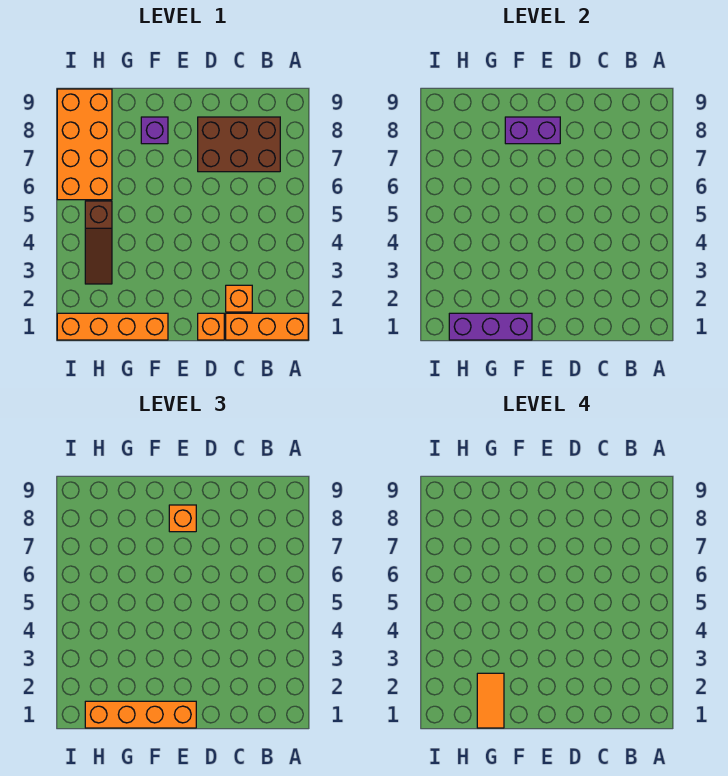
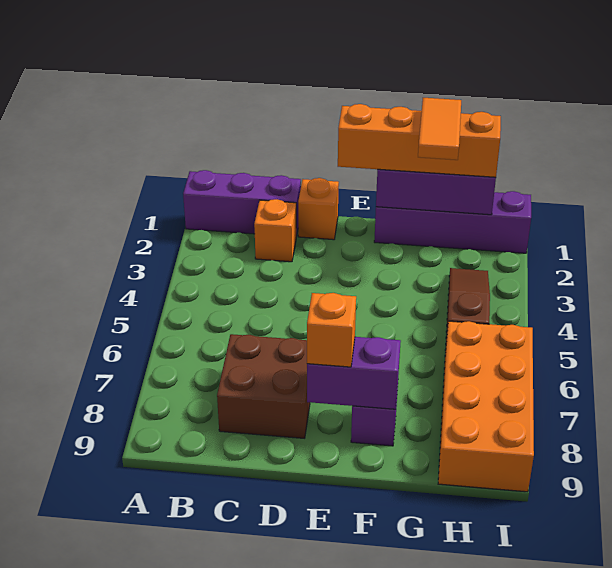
orange brick A1:C1 level 1 -> purple brick A1:C1 level 1
brown brick B7:D8 level 1 -> brown brick C7:D8 level 1
orange brick F1:I1 level 1 -> purple brick F1:I1 level 1

